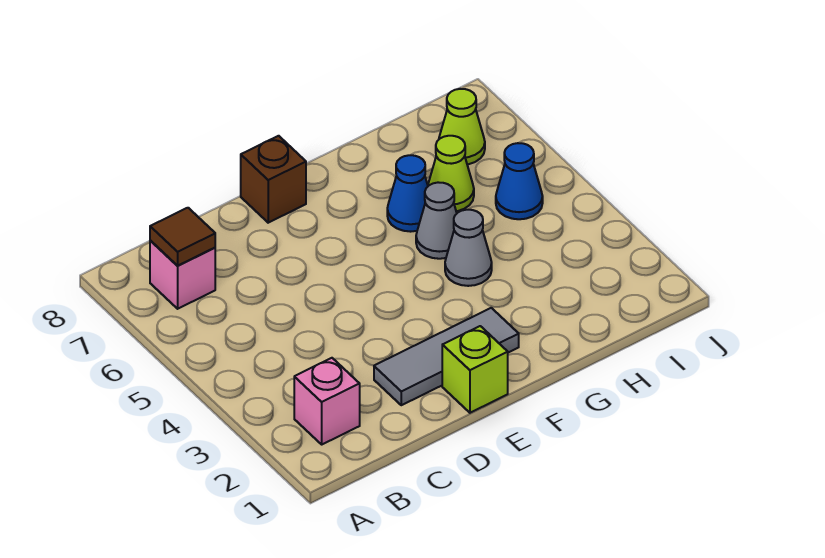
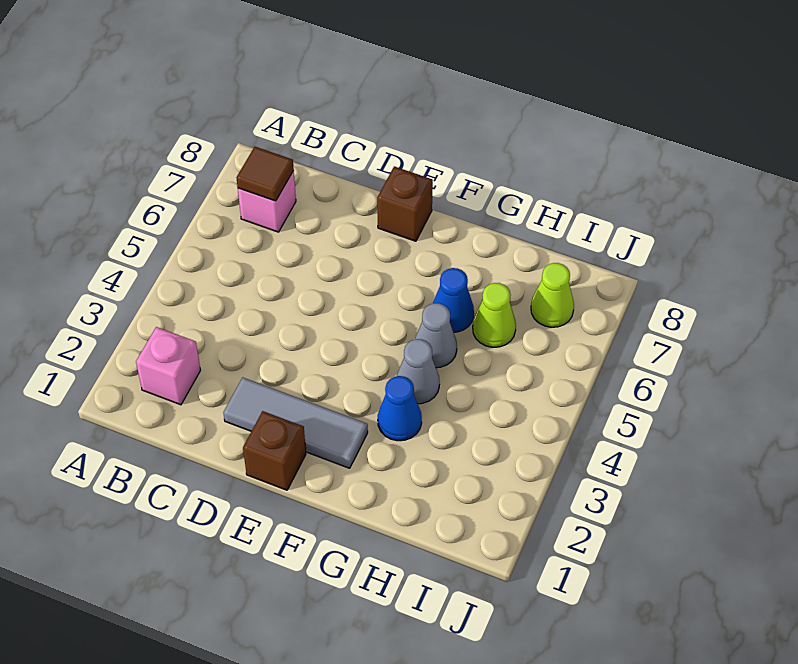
lime brick E1 level 1 -> brown brick E1 level 1
blue cone I5 level 1 -> blue cone G3 level 1

